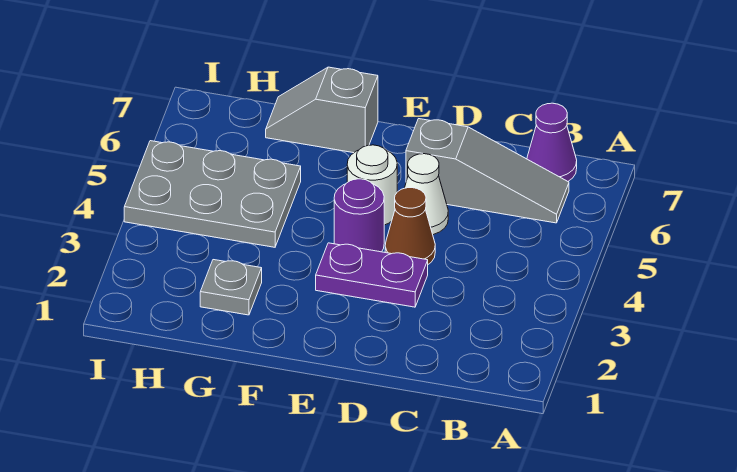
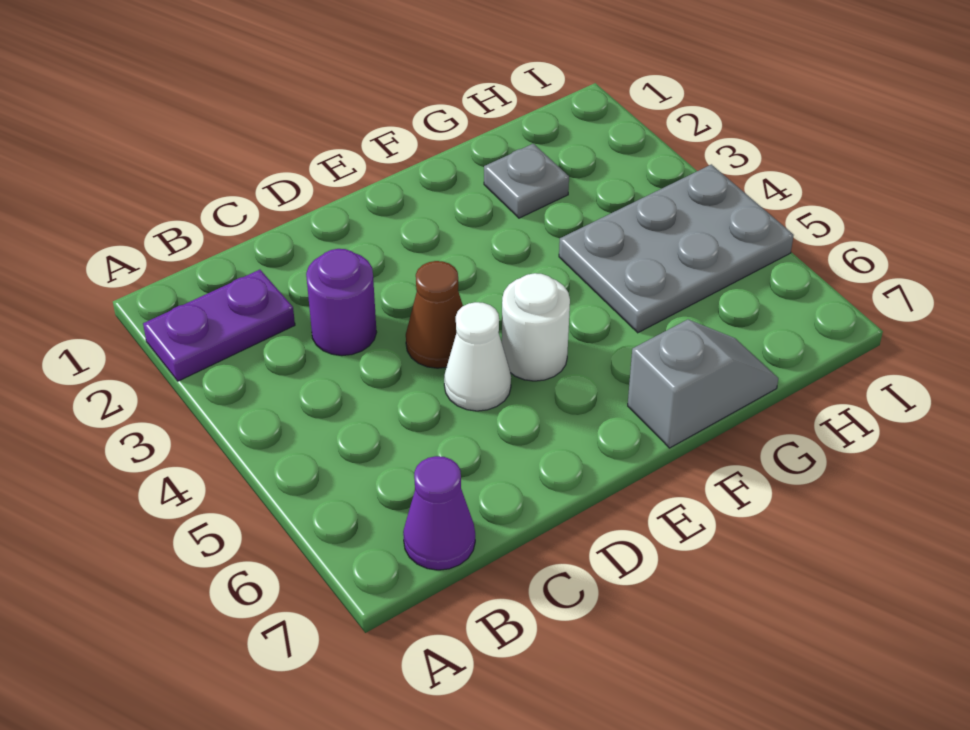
grey slope B6:D6 level 1 top D -> none
purple plate D3:E3 level 1 -> purple plate A2:B2 level 1
purple round brick E4 level 1 -> purple round brick C3 level 1

